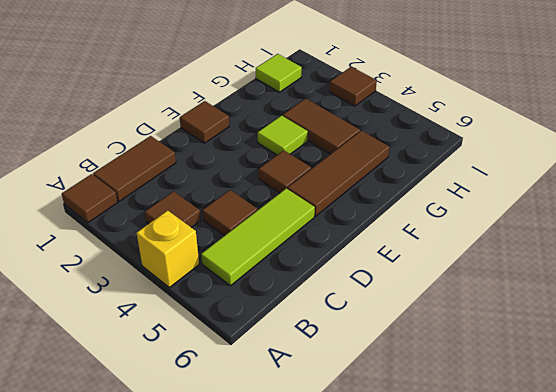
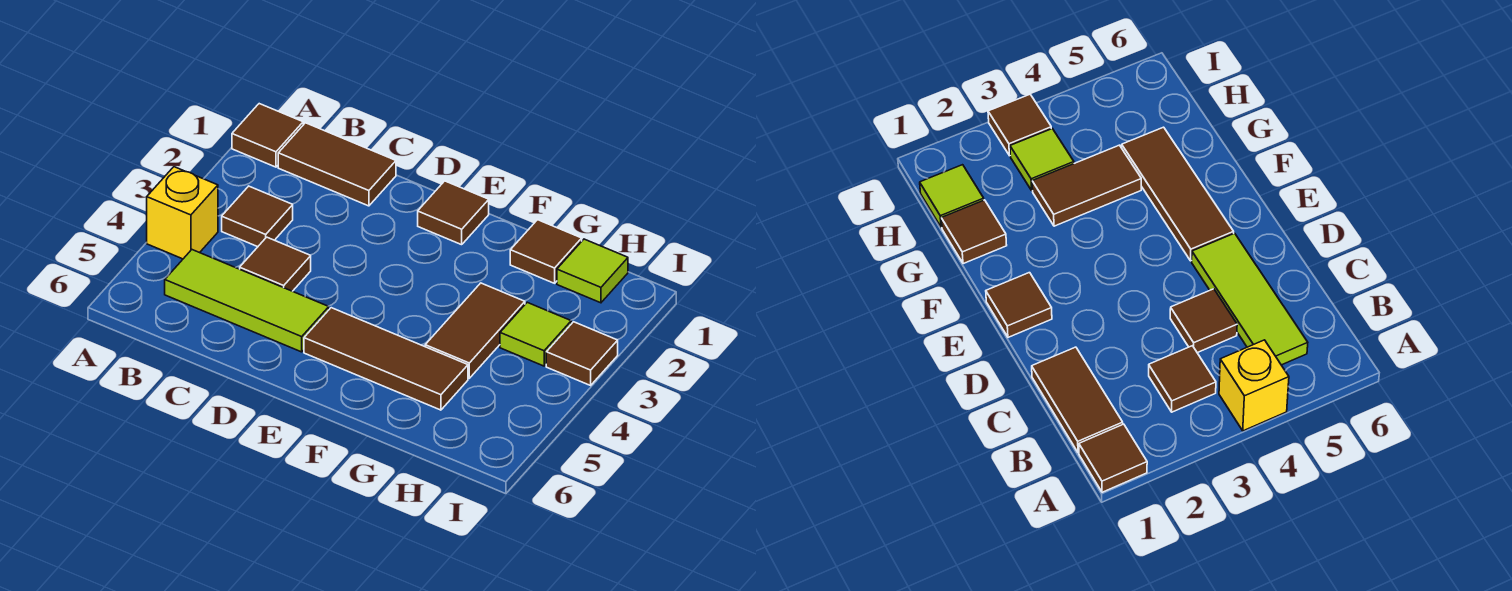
brown tile E4 level 1 -> brown tile G1 level 1
lime tile F3 level 1 -> lime tile H3 level 1

